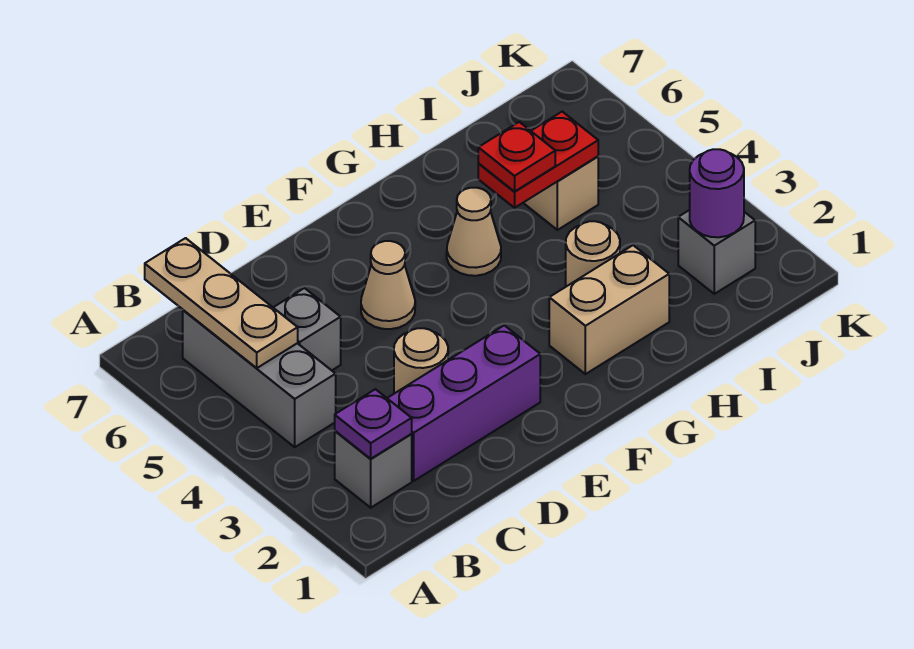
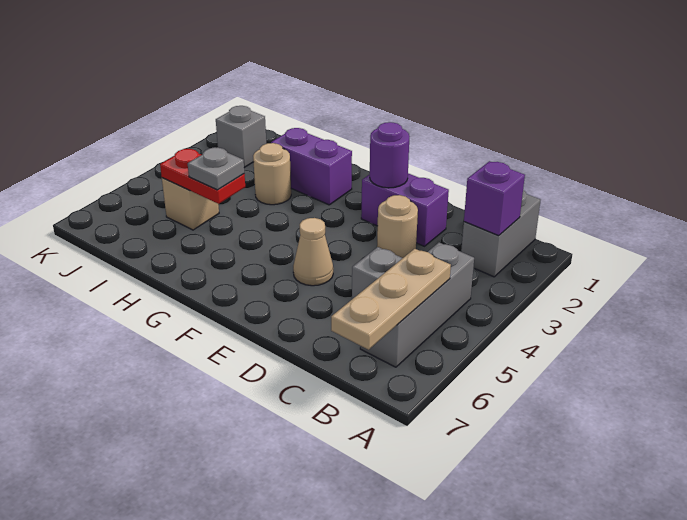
grey brick B2 level 1 -> grey brick B1:B2 level 1
purple plate B2 level 2 -> purple brick B2 level 2
purple brick C2:E2 level 1 -> purple brick D2:E2 level 1
tan brick G2:H2 level 1 -> purple brick G2:H2 level 1
tan cone G5 level 1 -> none
red plate H5 level 3 -> grey plate H5 level 3
purple round brick J2 level 2 -> purple round brick E2 level 2

